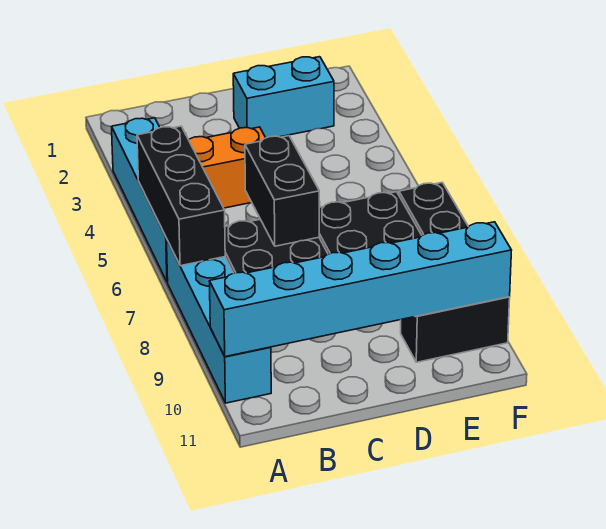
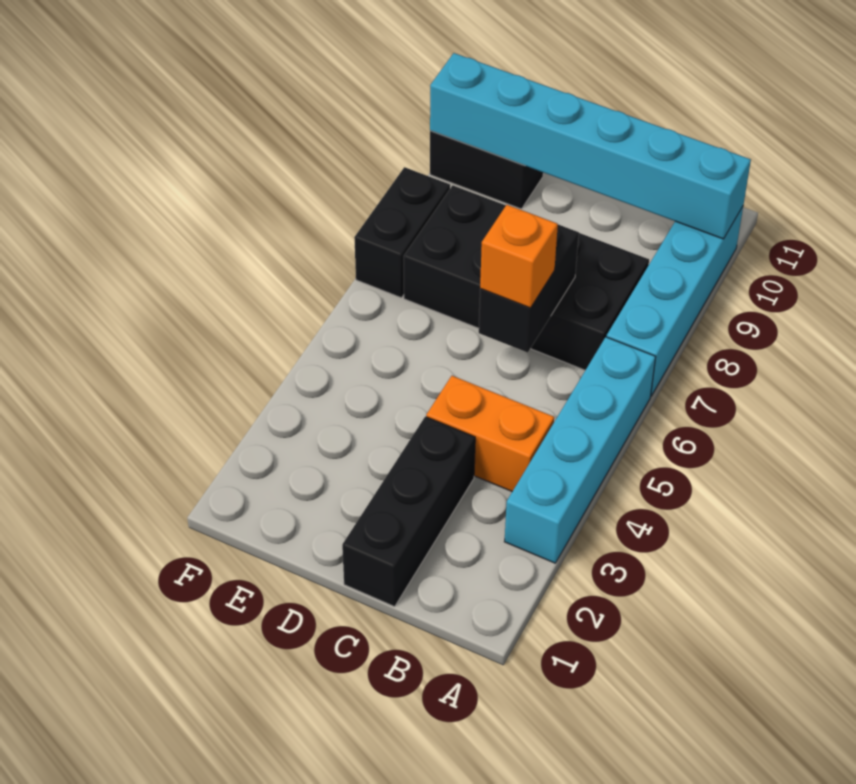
black brick A5:A7 level 2 -> black brick C1:C3 level 1
none -> orange brick C6 level 3
cyan brick D2:E2 level 1 -> none

